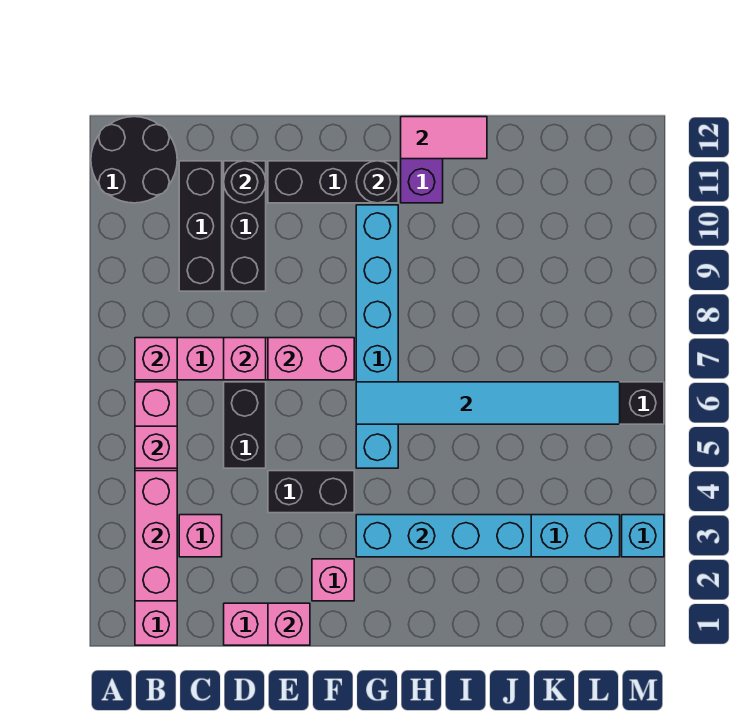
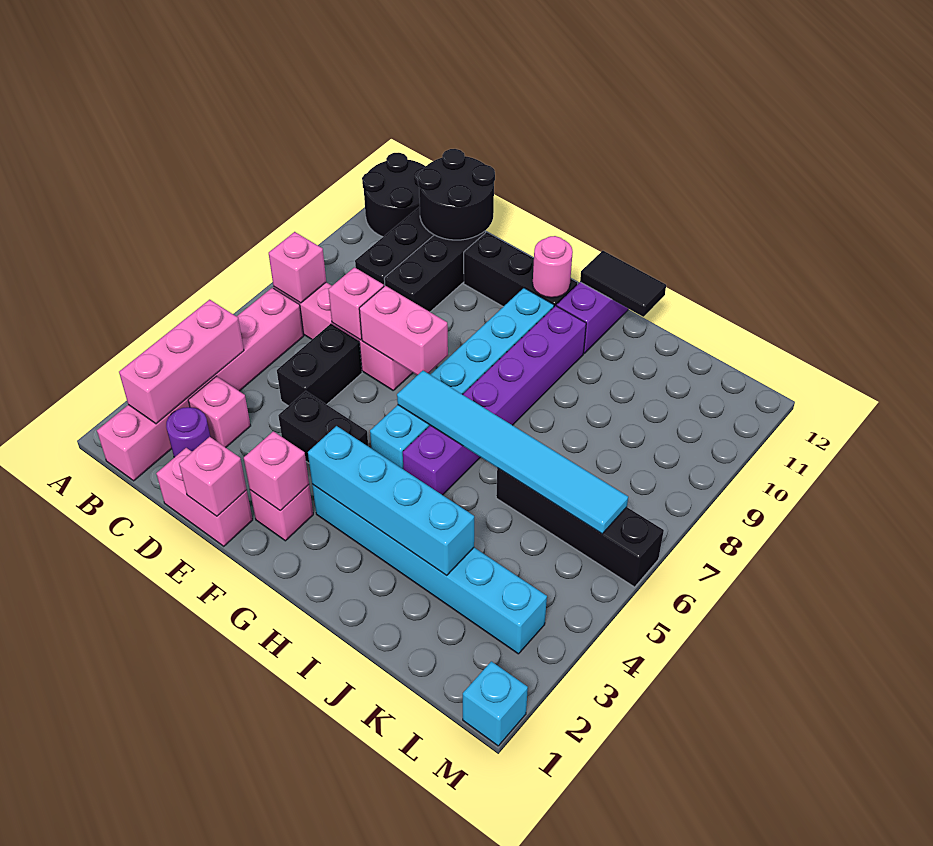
pink brick B5 level 2 -> pink brick F2 level 2
none -> purple round brick C2 level 1
black round brick D11 level 2 -> black round brick C11:D12 level 2
black round brick G11 level 2 -> pink round brick G11 level 2
none -> purple brick H5:H10 level 1
pink tile H12:I12 level 2 -> black tile H12:I12 level 2
cyan brick M3 level 1 -> cyan brick M1 level 1

